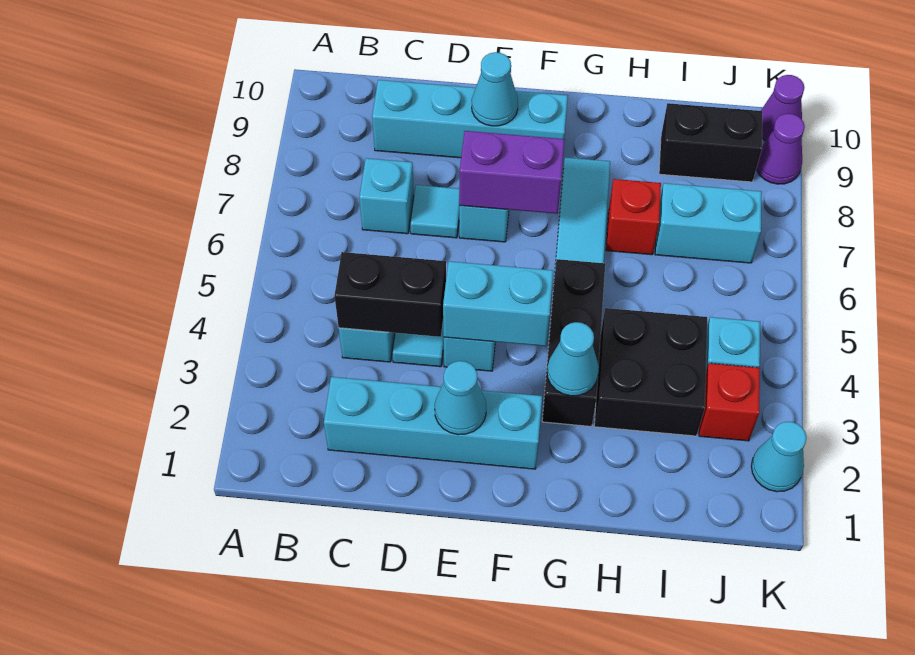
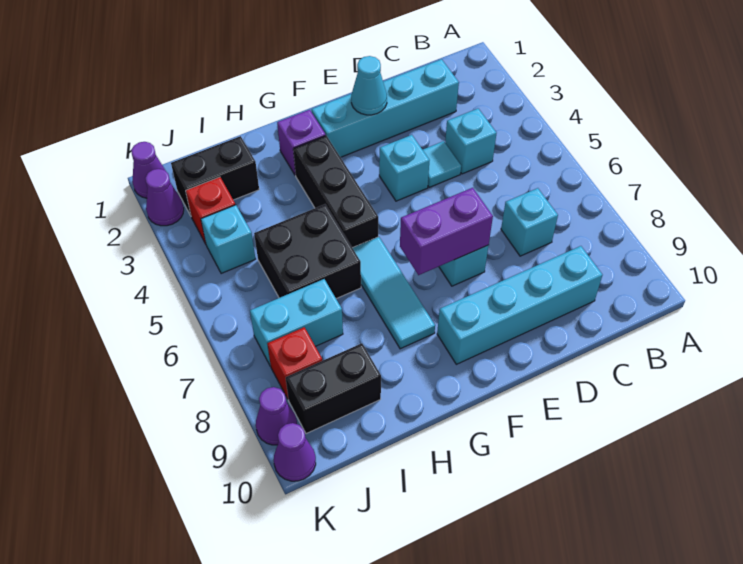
black brick C4:D4 level 2 -> black brick I2:J2 level 1
cyan tile D7 level 1 -> none
cyan brick E4:F4 level 2 -> none
cyan cone E9 level 2 -> none
none -> purple brick G2 level 1
cyan cone G3 level 2 -> none
black brick H3:I4 level 1 -> black brick H5:I6 level 1
red brick H7 level 1 -> red brick J8 level 1
none -> purple cone K1 level 1
cyan cone K2 level 1 -> purple cone K2 level 1

